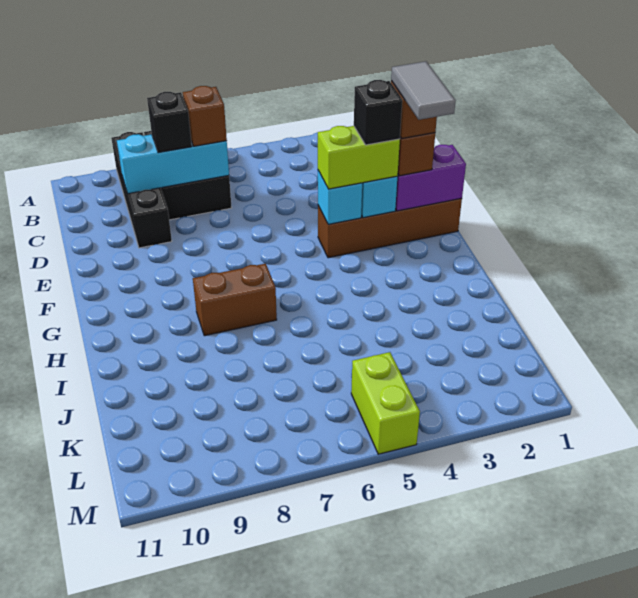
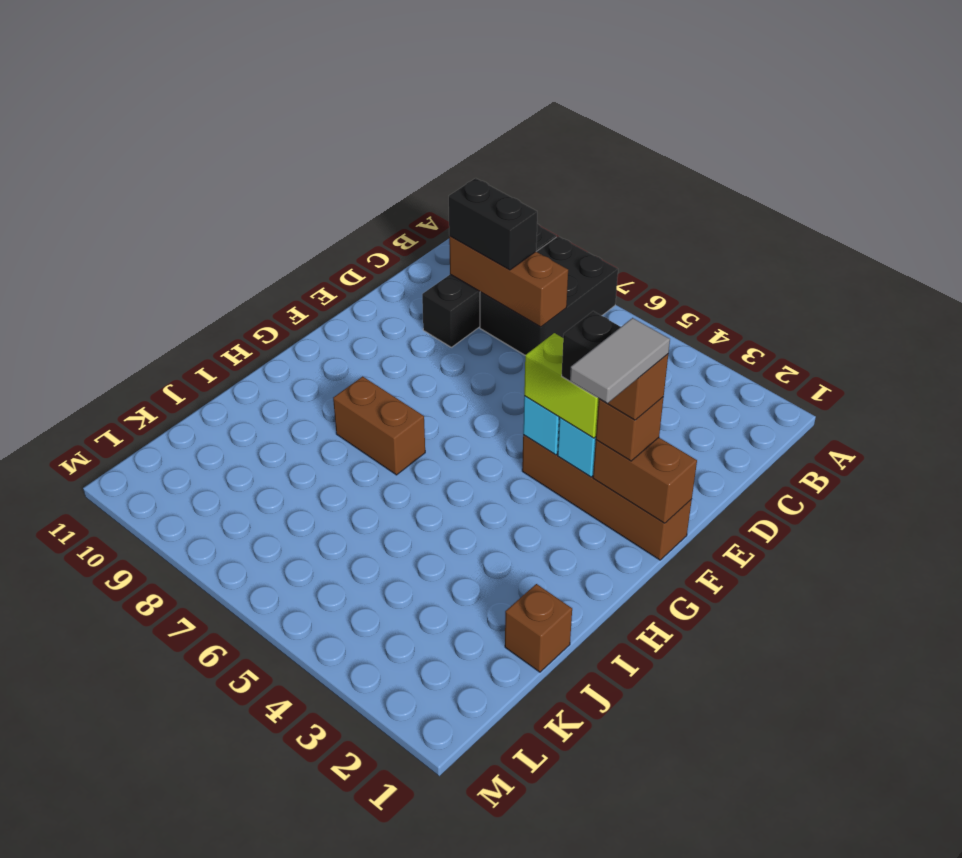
cyan brick C7:C9 level 2 -> brown brick C7:C9 level 2
brown brick C7 level 3 -> brown brick J1 level 1
black brick C8 level 3 -> black brick C8:C9 level 3
purple brick F1:F2 level 2 -> brown brick F1:F2 level 2
lime brick L5:M5 level 1 -> none

